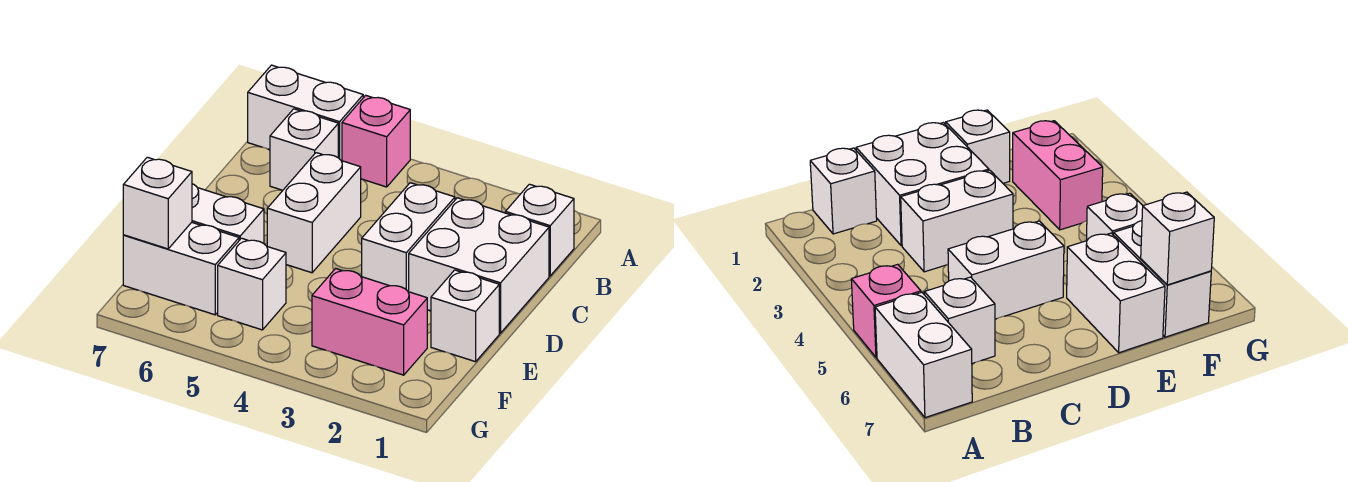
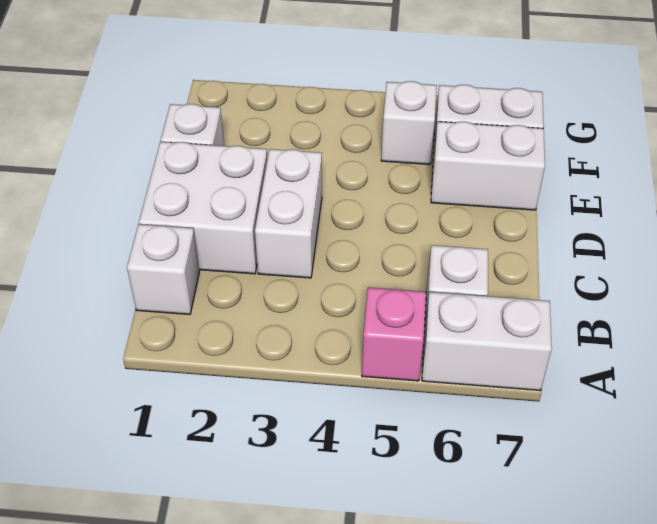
white brick C5:D5 level 1 -> none
pink brick F2:F3 level 1 -> none
white brick F7 level 2 -> none

